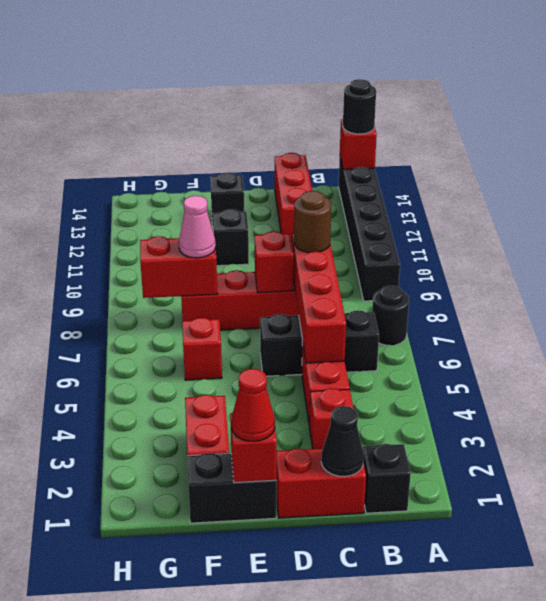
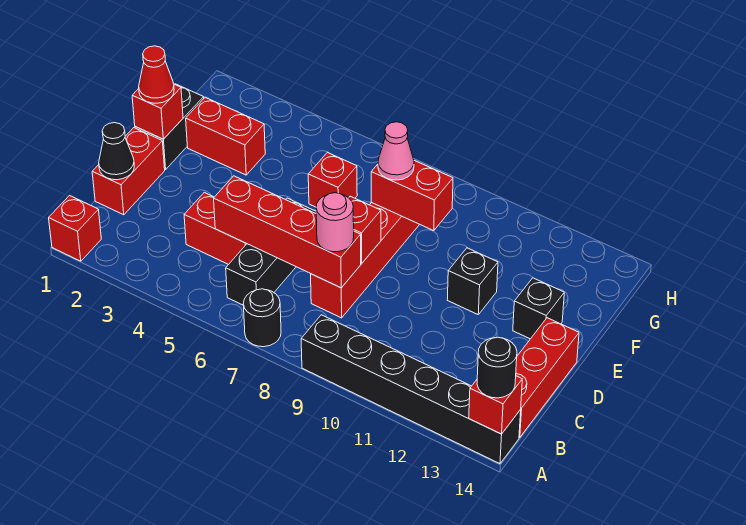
black brick B1 level 1 -> none
red brick C3 level 1 -> red brick A1 level 1
brown round brick C8 level 3 -> pink round brick C8 level 3
red brick C12:C14 level 1 -> red brick B14:D14 level 1
red brick F8:G8 level 2 -> red brick F8:F9 level 2

